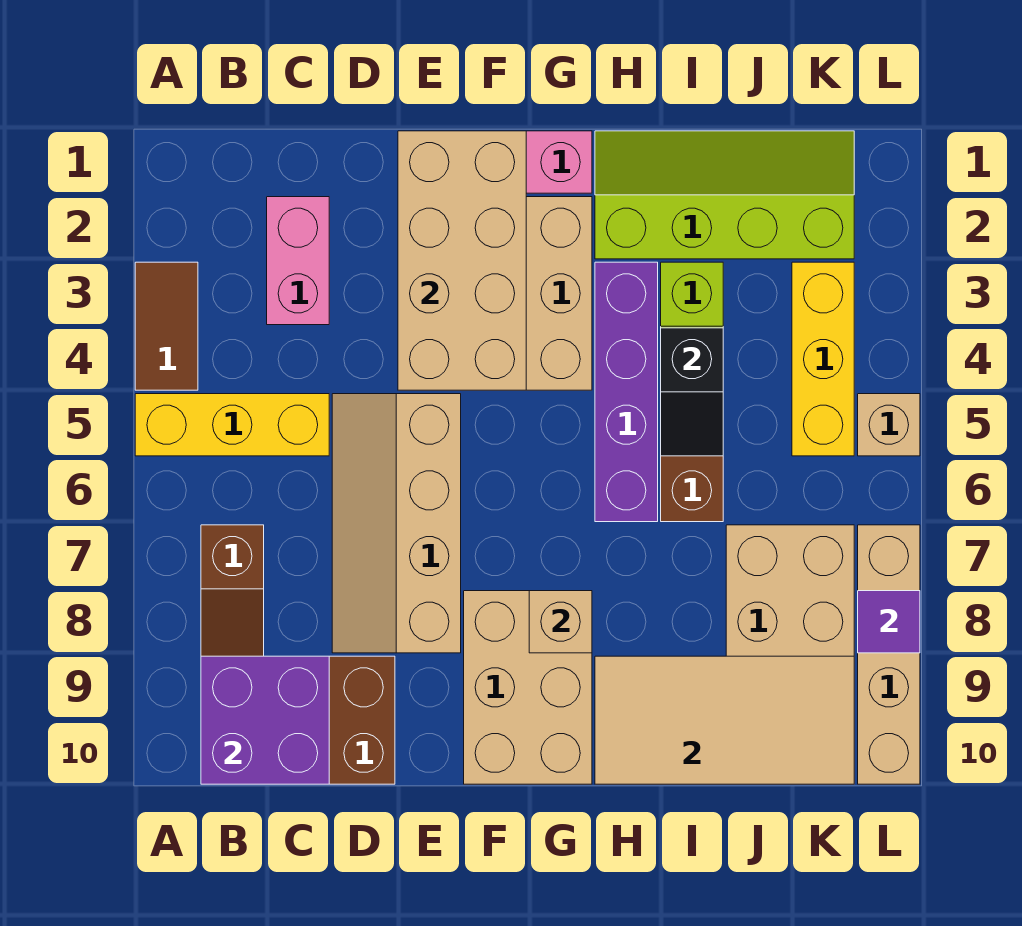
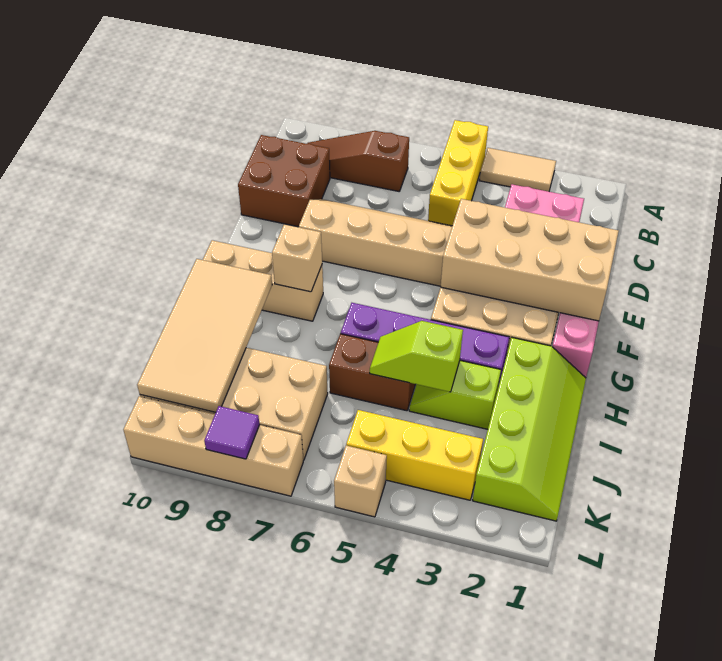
brown tile A3:A4 level 1 -> tan tile A3:A4 level 1
purple brick B9:C10 level 2 -> none
tan brick F8:G10 level 1 -> tan brick G8:G10 level 1
black slope I4:I5 level 2 top 4 -> lime slope I4:I5 level 2 top 4

